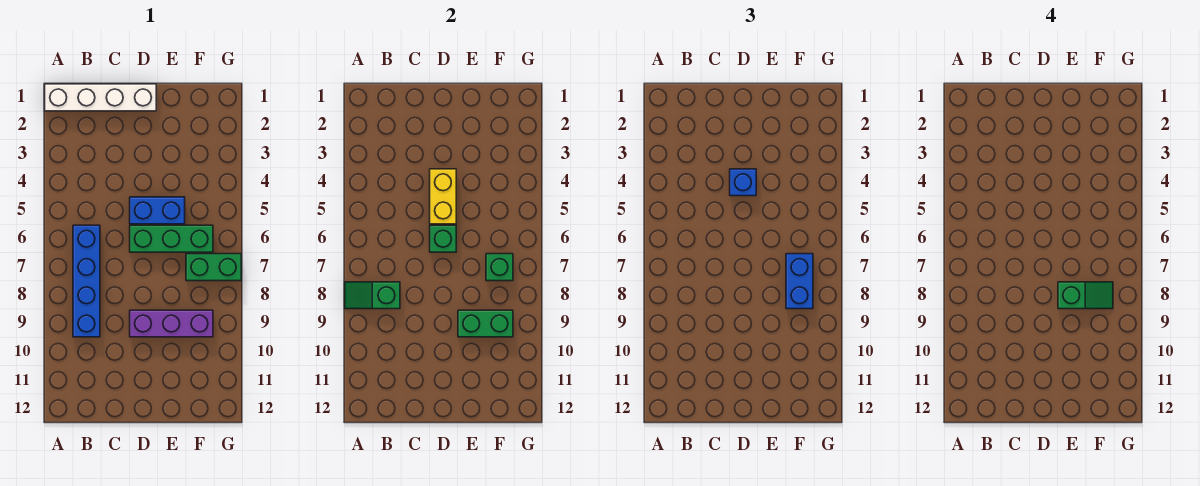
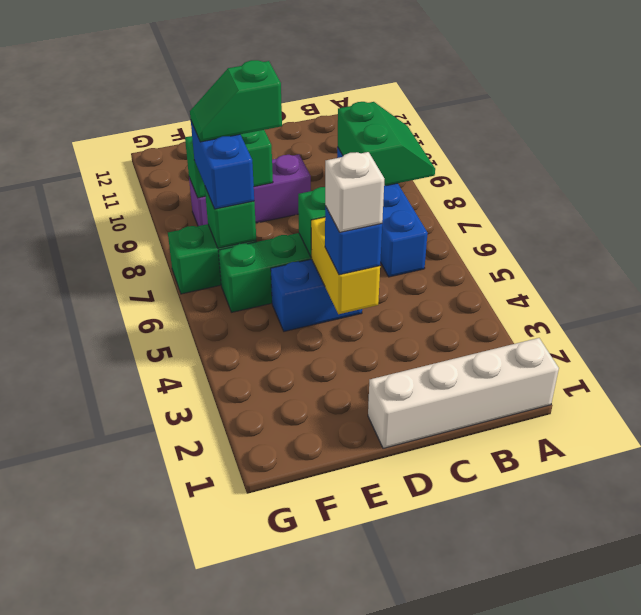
green slope A8:B8 level 2 top B -> green slope A8:B9 level 2 top B
none -> white brick D4 level 4

